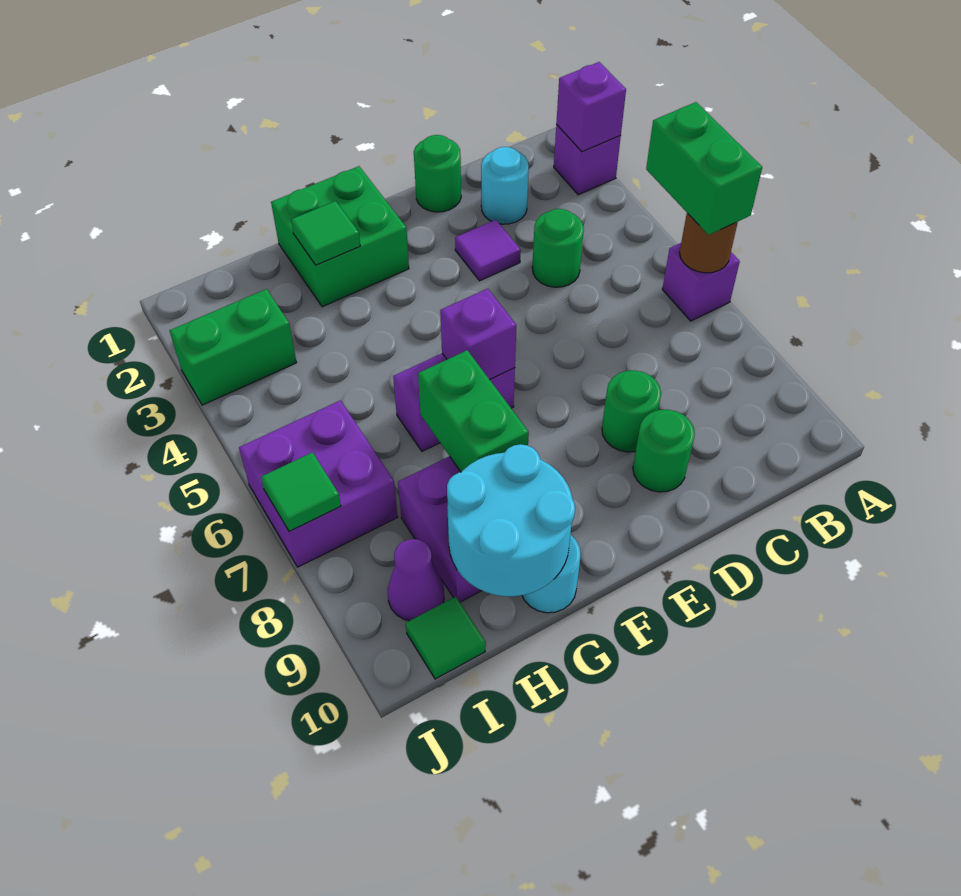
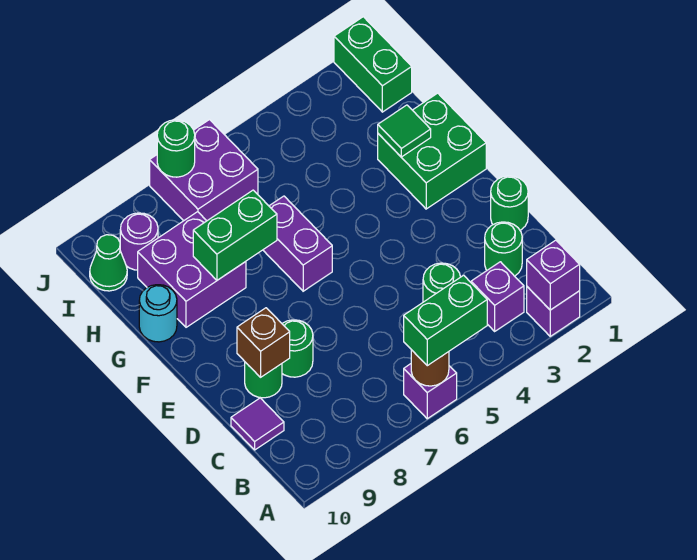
cyan round brick C2 level 1 -> green round brick C2 level 1
purple tile D3 level 1 -> purple tile C10 level 1
none -> brown brick D9 level 2
purple brick F6 level 2 -> purple brick B3 level 1
cyan round brick G9:H10 level 2 -> none
green brick I3:J3 level 1 -> green brick I1:J1 level 1
purple cone I9 level 1 -> purple round brick I9 level 1
green tile I10 level 1 -> green cone I10 level 1
green tile J7 level 2 -> green round brick J7 level 2

